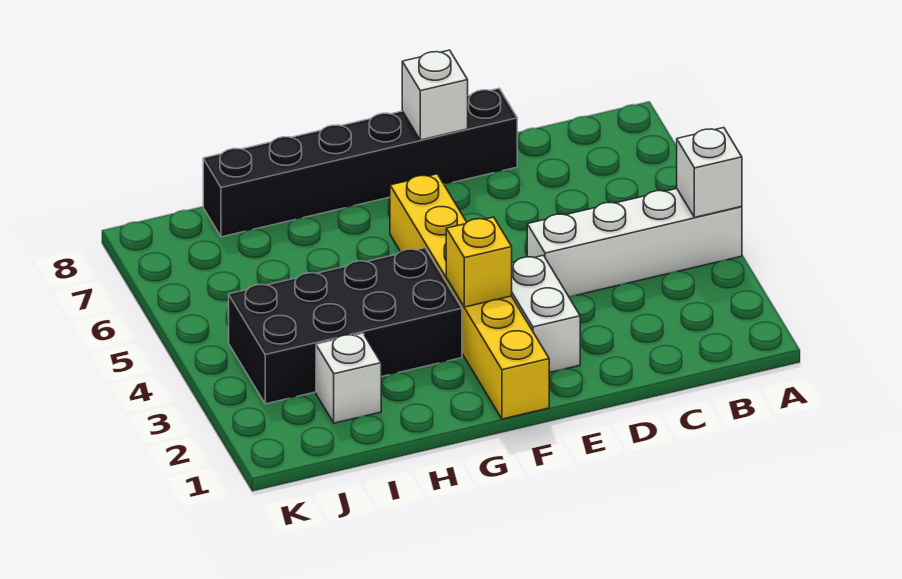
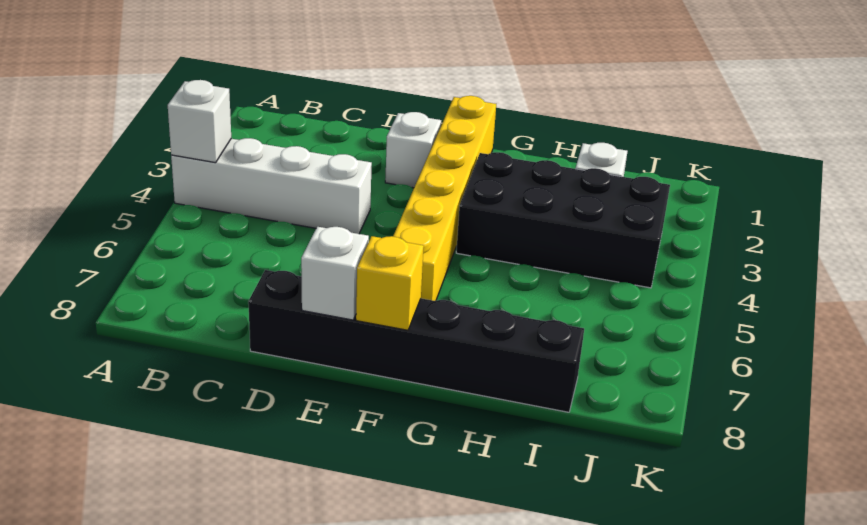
white brick E2:E3 level 1 -> white brick E2 level 1
yellow brick F3 level 2 -> yellow brick F8 level 2

